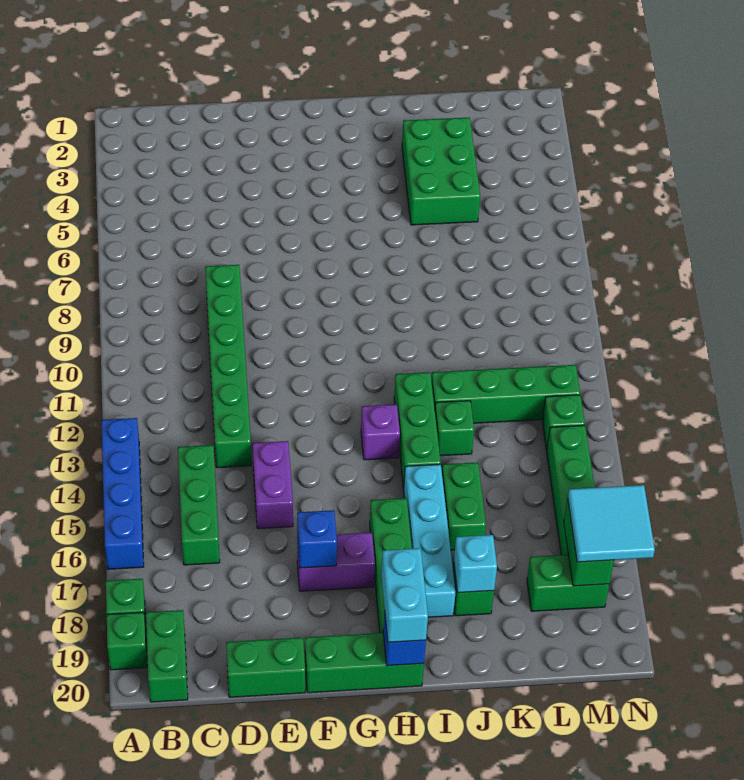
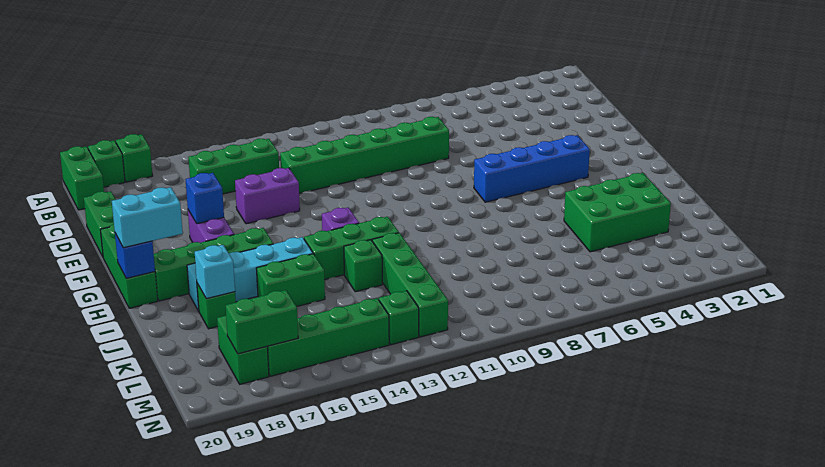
blue brick A13:A16 level 1 -> blue brick G4:G7 level 1
green brick B19:B20 level 1 -> green brick A20:B20 level 1
cyan tile M17:N18 level 3 -> none

